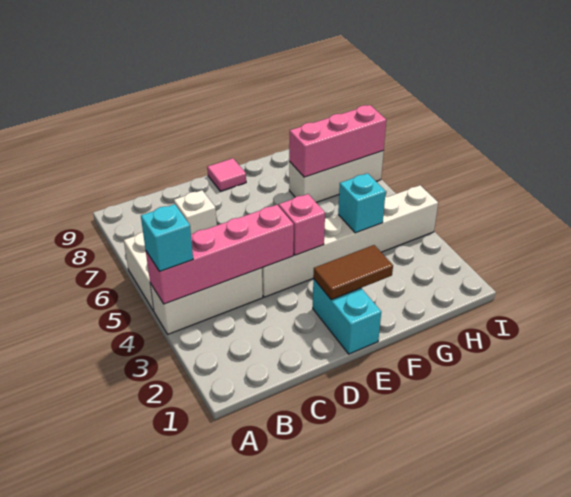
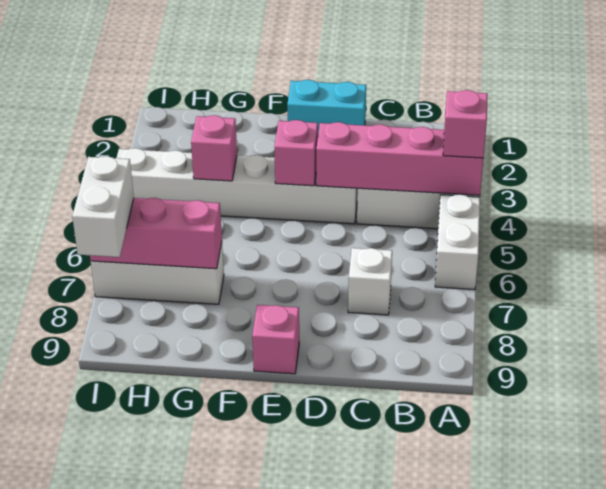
cyan brick A4 level 3 -> pink brick A4 level 3
cyan brick E1:E2 level 1 -> cyan brick D1:E1 level 1
brown tile E2:F2 level 2 -> none
pink tile E9 level 1 -> pink brick E9 level 1
cyan brick G4 level 2 -> pink brick G4 level 2
none -> white brick I7:I8 level 3

